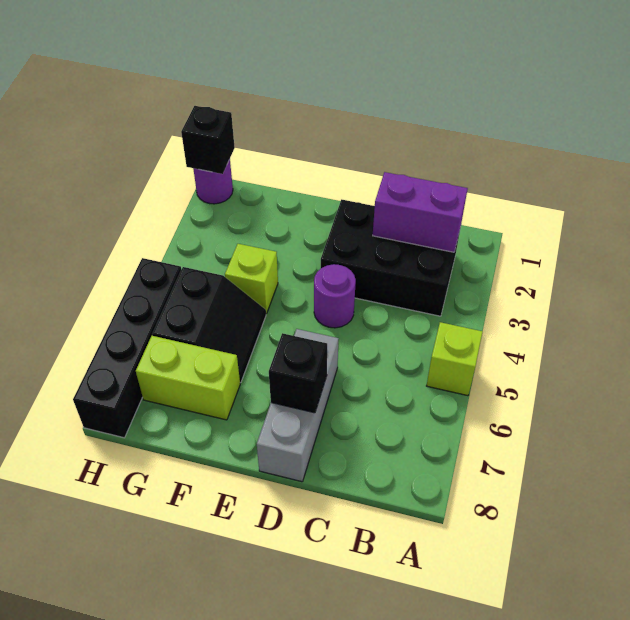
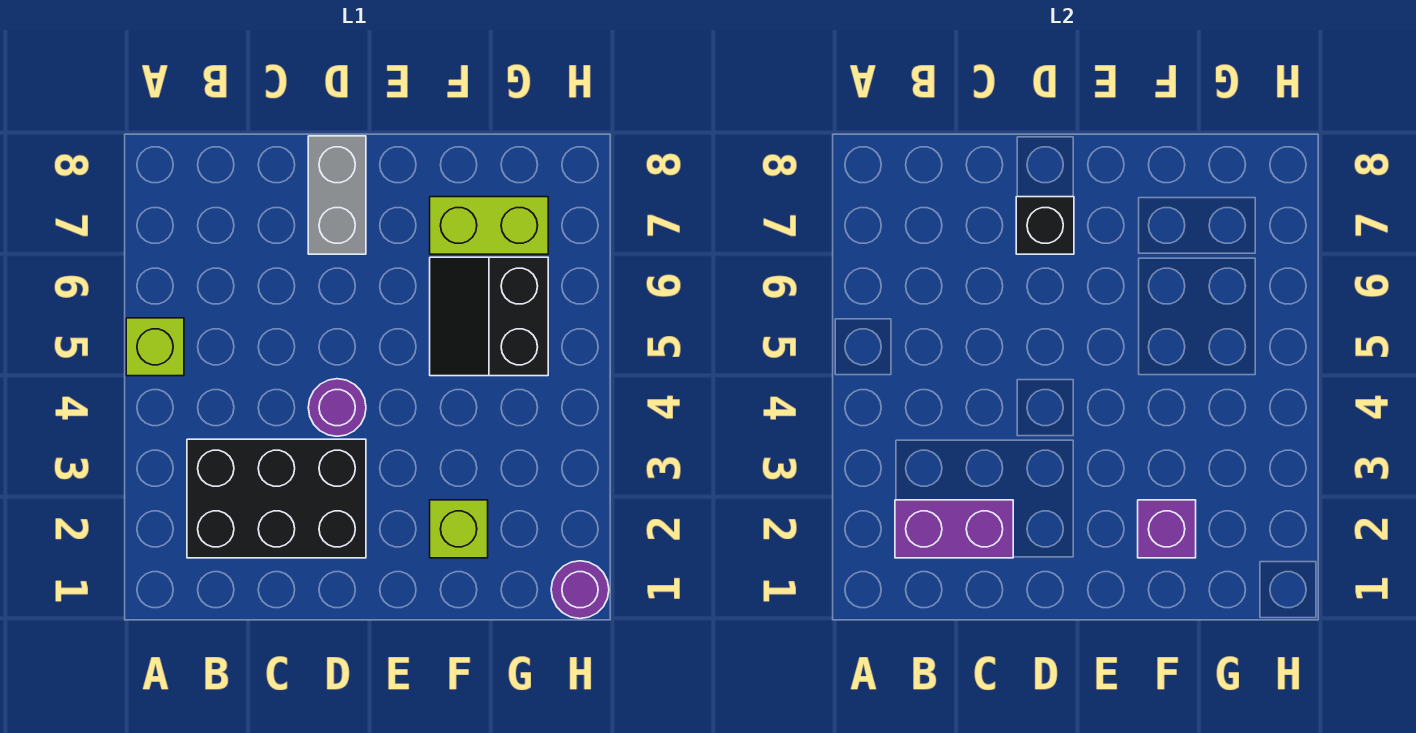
grey brick D6:D8 level 1 -> grey brick D7:D8 level 1
none -> purple brick F2 level 2
lime brick F4 level 1 -> lime brick F2 level 1
black brick H1 level 2 -> none
black brick H5:H8 level 1 -> none

